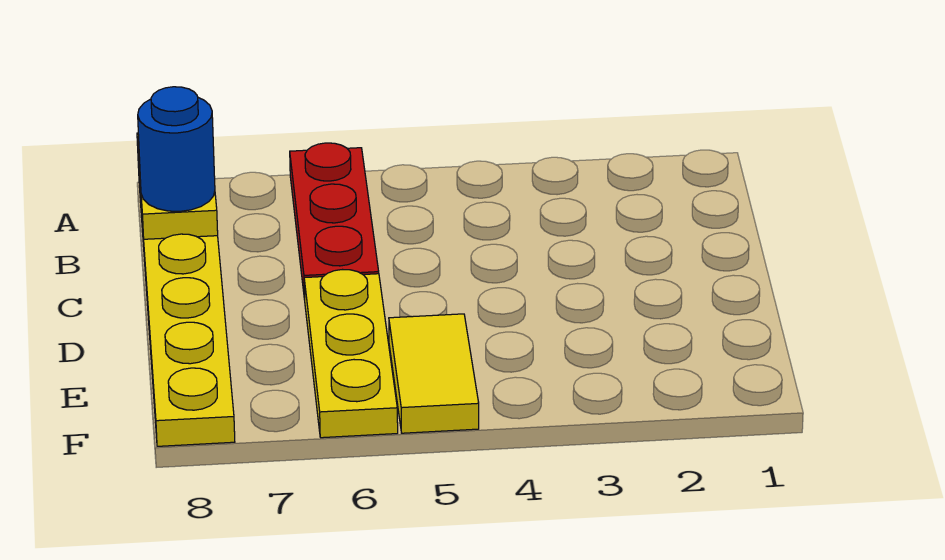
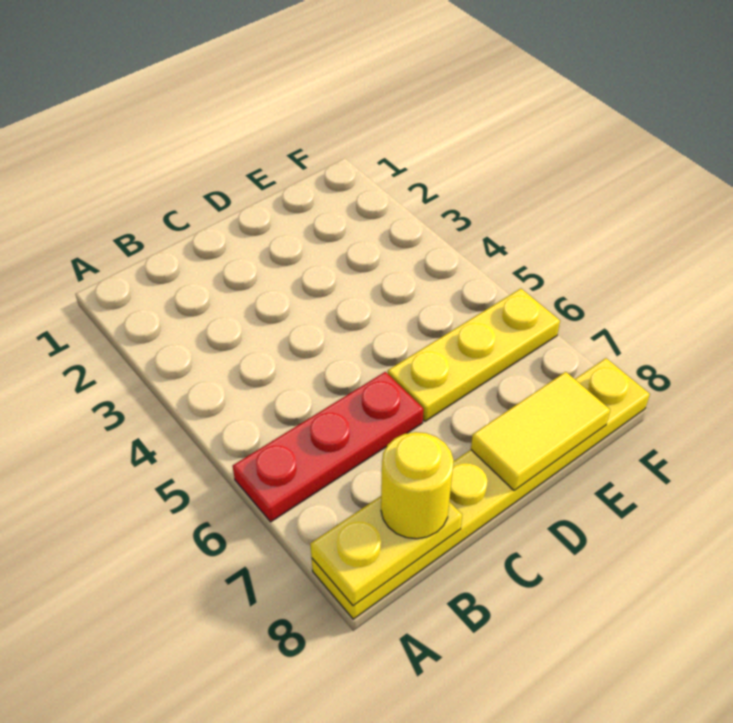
blue round brick B8 level 3 -> yellow round brick B8 level 3
yellow tile E5:F5 level 1 -> yellow tile D8:E8 level 2

